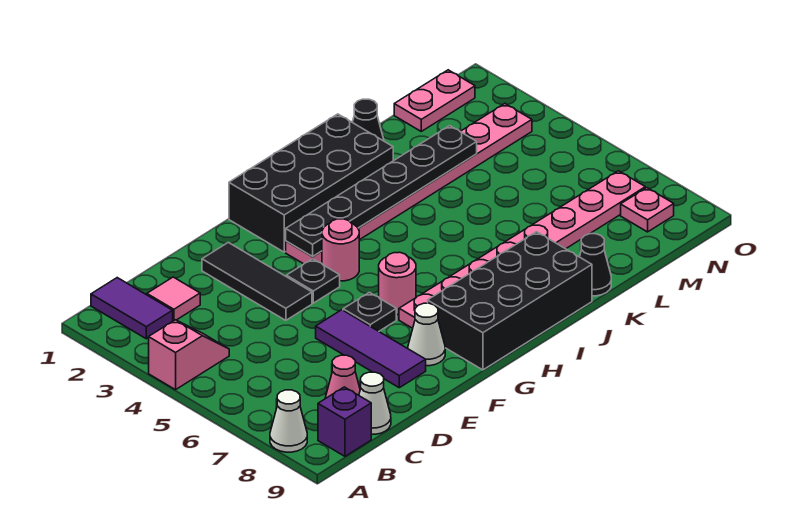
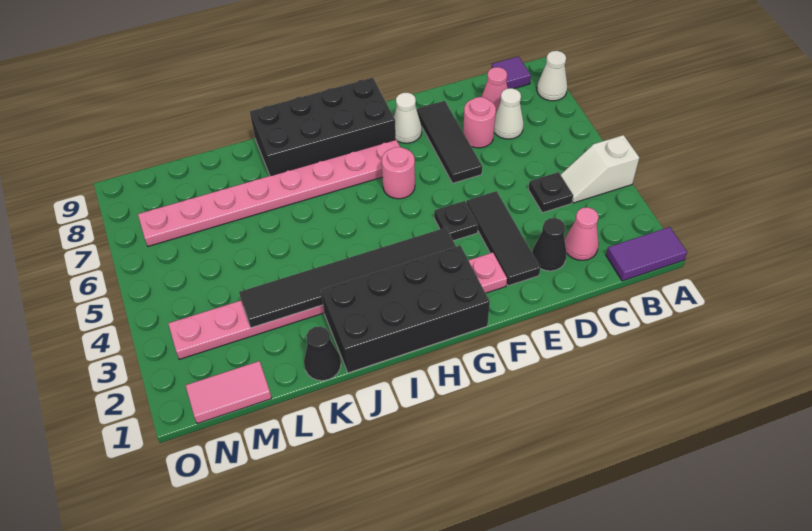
pink slope A4:B4 level 1 top A -> white slope A4:B4 level 1 top A
purple tile B1:B2 level 1 -> purple tile A1:B1 level 1
purple brick B9 level 1 -> purple tile B9 level 1
pink tile C2 level 1 -> pink cone C2 level 1
white cone C9 level 1 -> white cone C7 level 1
purple tile E6:E8 level 1 -> black tile E6:E8 level 1
black plate F6 level 1 -> black plate C4 level 1
black plate G3:L3 level 2 -> black tile G3:L3 level 2
pink round brick G4 level 1 -> pink round brick D7 level 1
black cone K9 level 1 -> black cone D2 level 1
pink plate M1:N1 level 1 -> pink tile M1:N1 level 1
pink plate N8 level 1 -> pink plate F2 level 1

